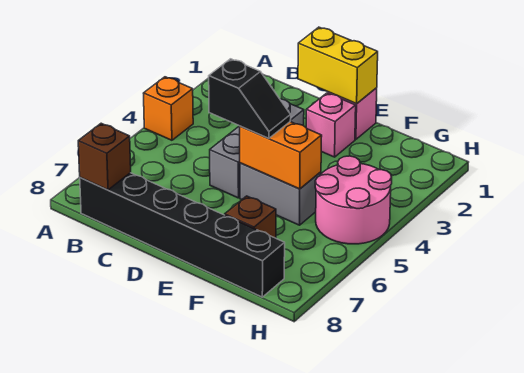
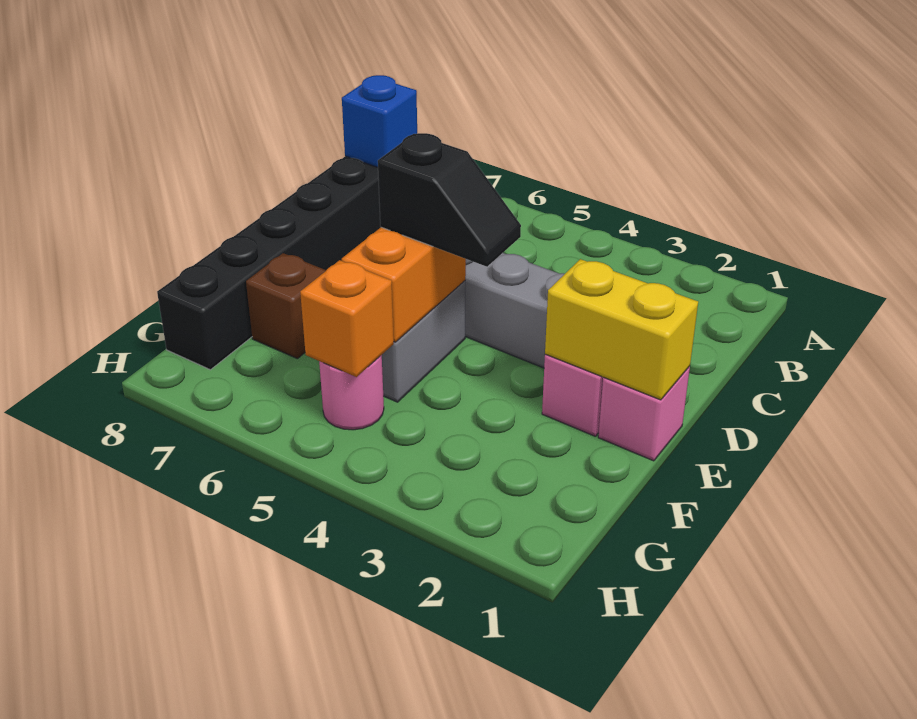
orange brick A4 level 1 -> orange brick G5 level 2
brown brick B8 level 2 -> blue brick B8 level 2
yellow brick D1:E1 level 2 -> yellow brick E1:E2 level 2
black slope D5:E5 level 3 top D -> black slope E4:E5 level 3 top 5
pink round brick G4:H5 level 1 -> pink round brick G5 level 1

